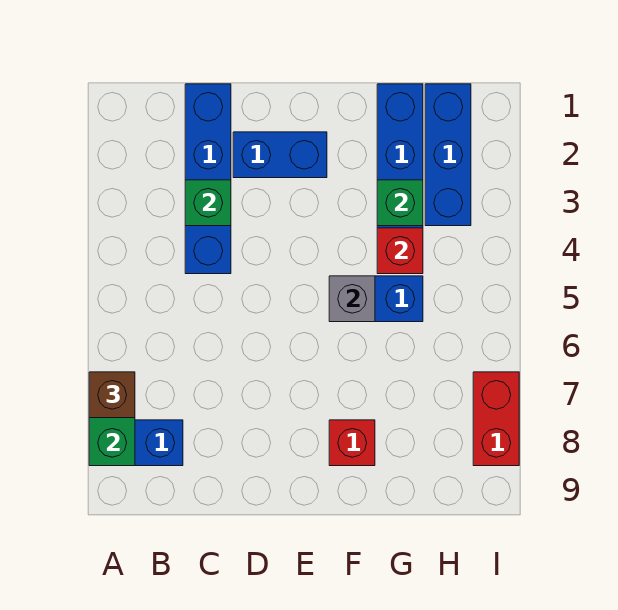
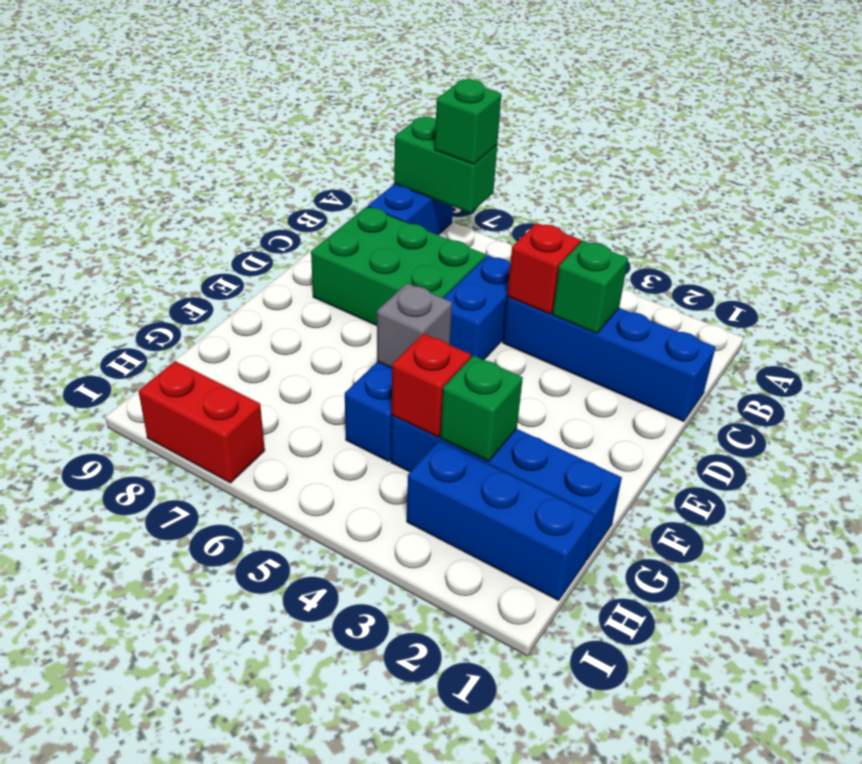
brown brick A7 level 3 -> green brick A7 level 3
none -> green brick C6:D8 level 1
blue brick D2:E2 level 1 -> blue brick C5:D5 level 1
red brick F8 level 1 -> red brick C4 level 2

